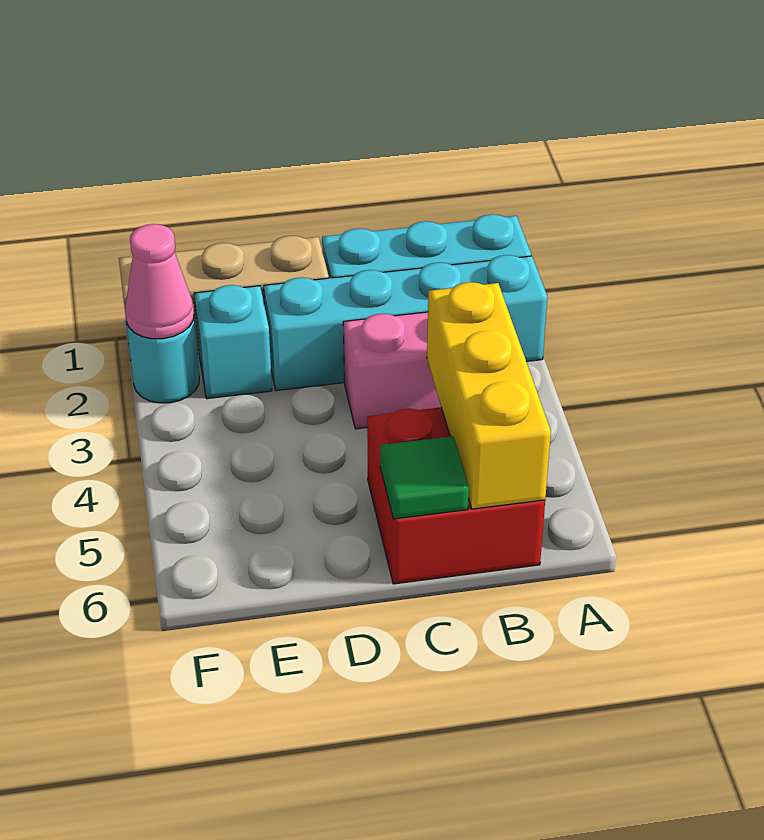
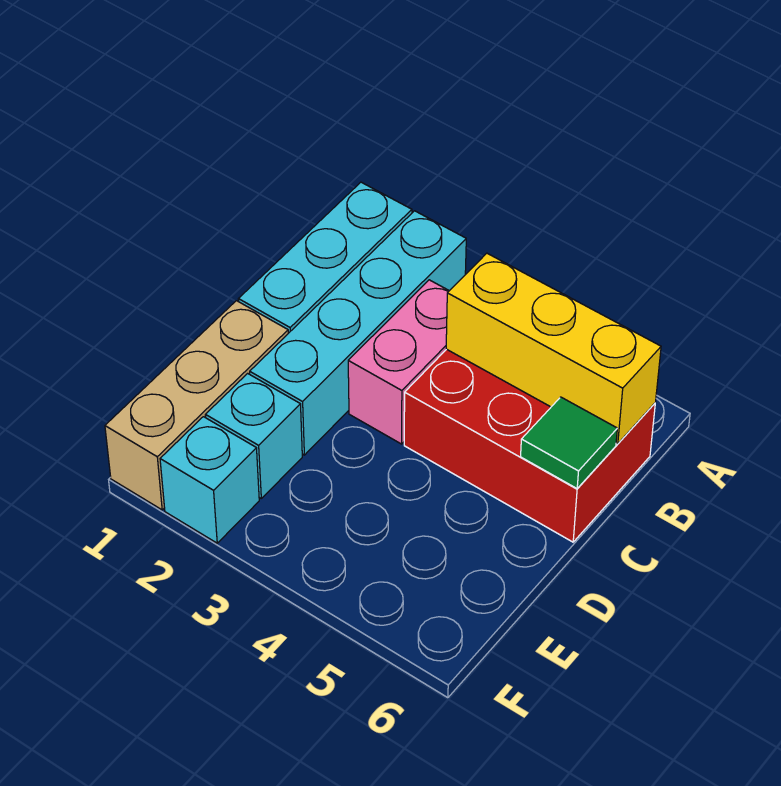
red brick B5:C6 level 1 -> red brick B4:C6 level 1
cyan round brick F2 level 1 -> cyan brick F2 level 1
pink cone F2 level 2 -> none

